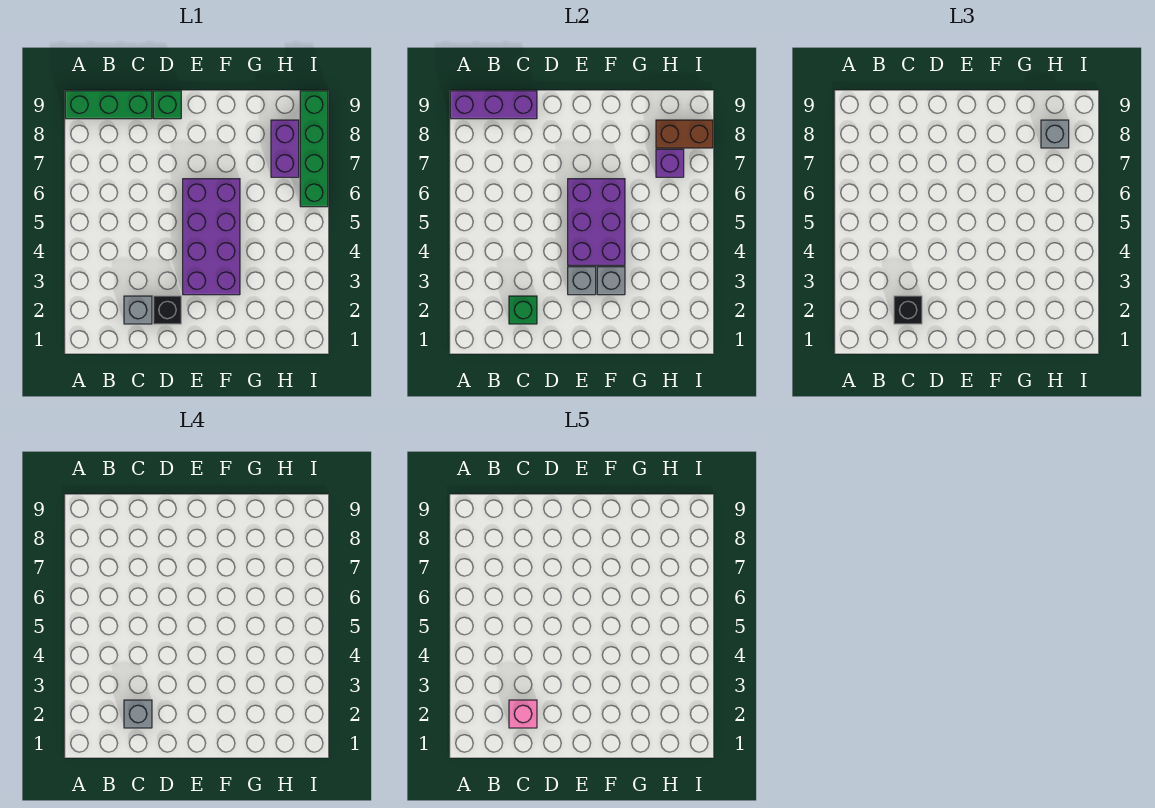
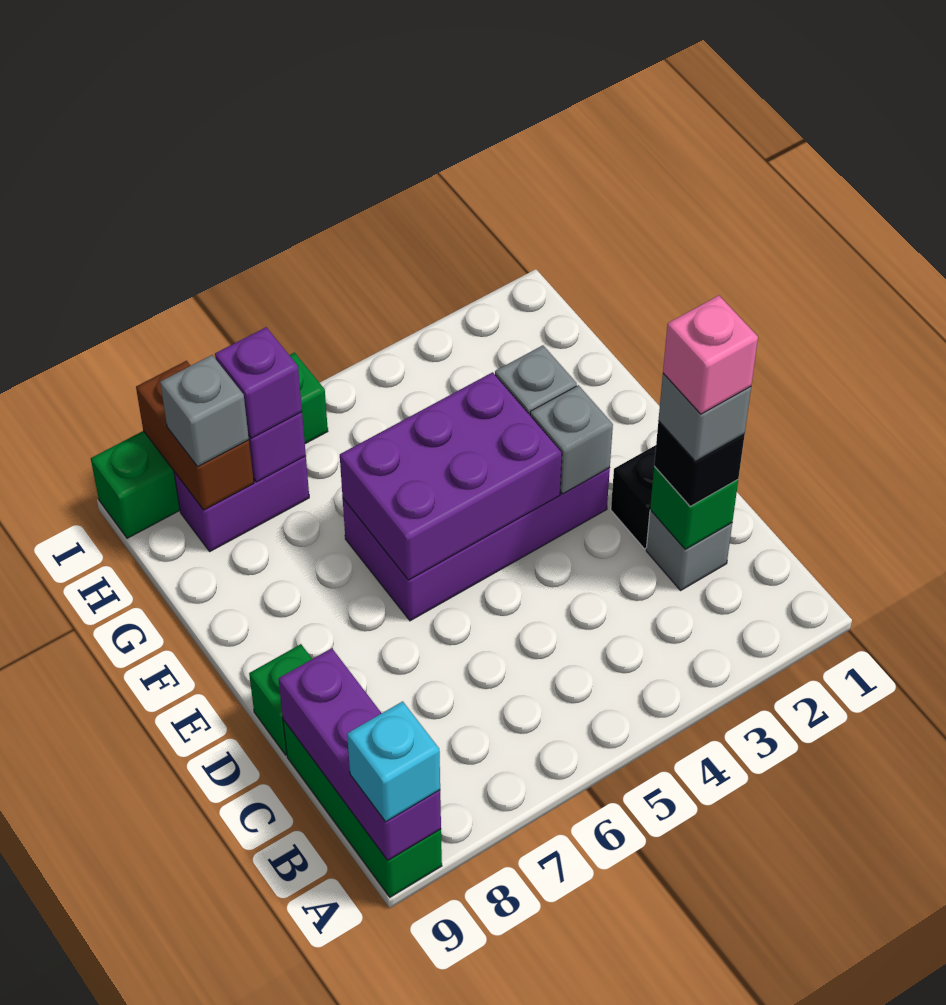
none -> cyan brick A9 level 3
none -> purple brick H7 level 3

